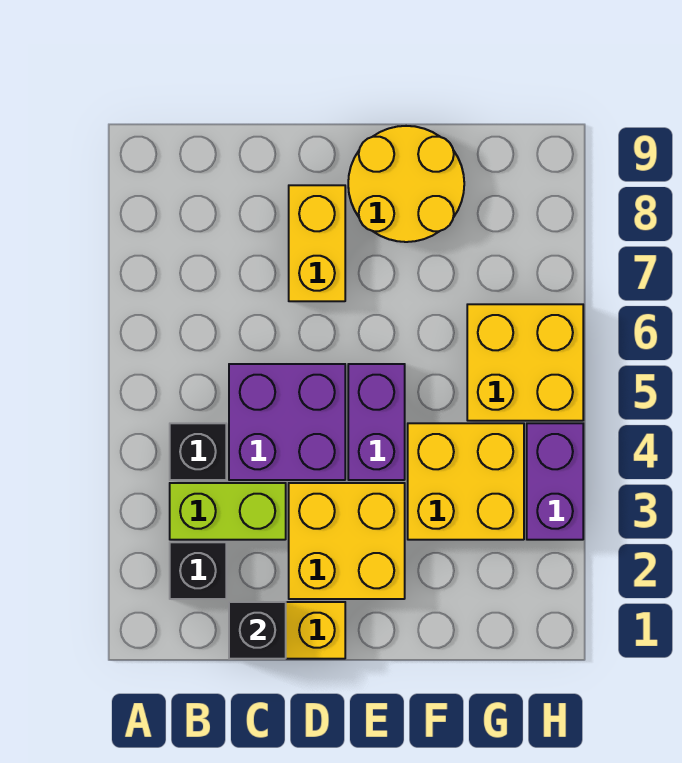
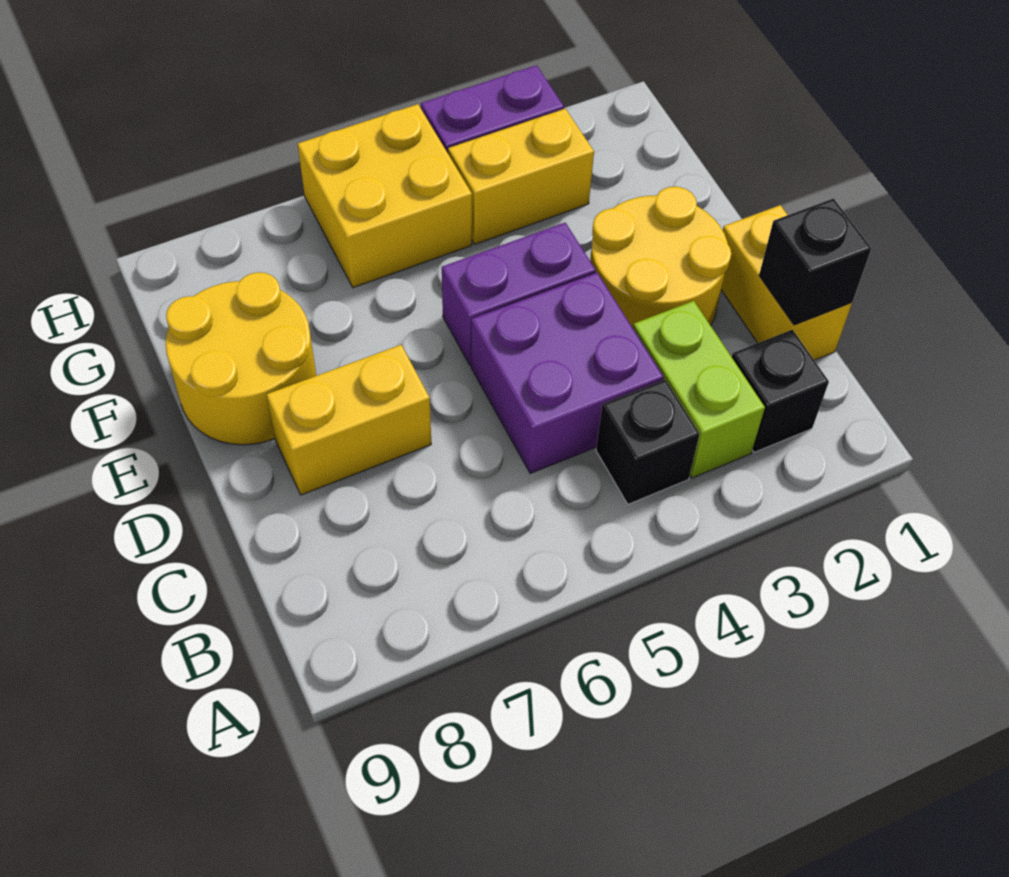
yellow brick D2:E3 level 1 -> yellow round brick D2:E3 level 1
yellow brick F3:G4 level 1 -> yellow brick G3:G4 level 1

